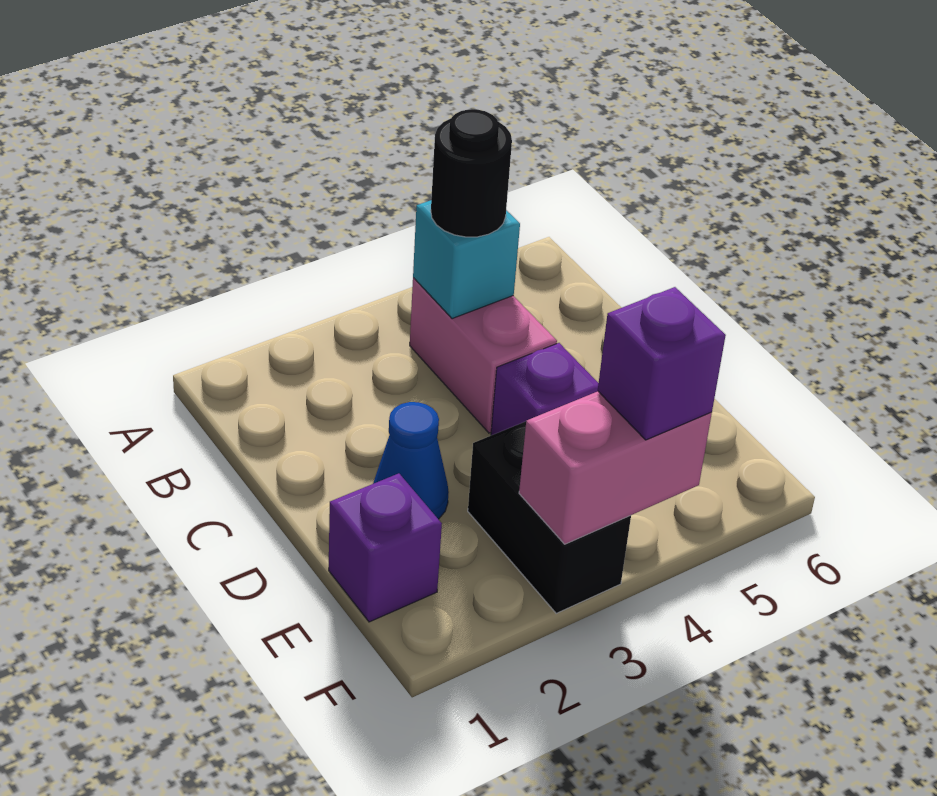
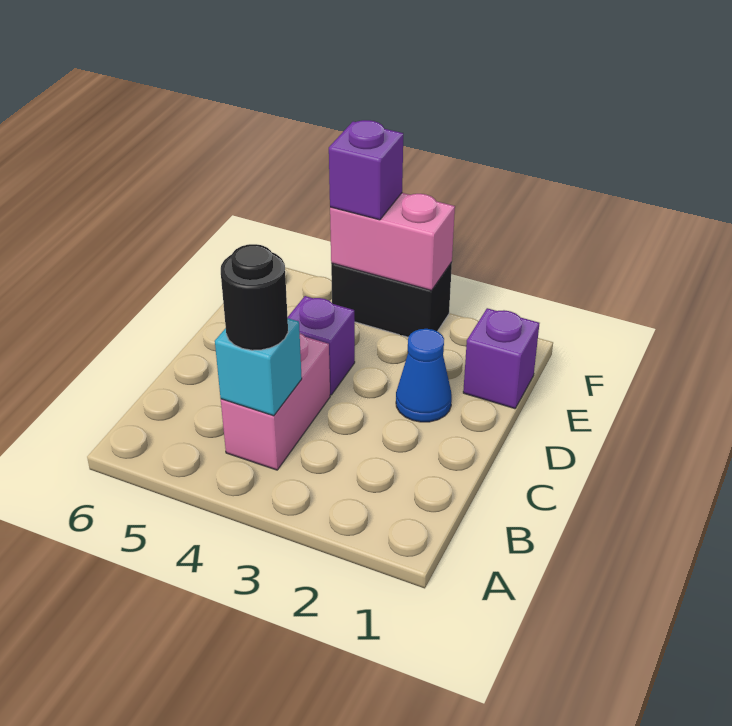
black brick E3:F3 level 1 -> black brick F3:F4 level 1

